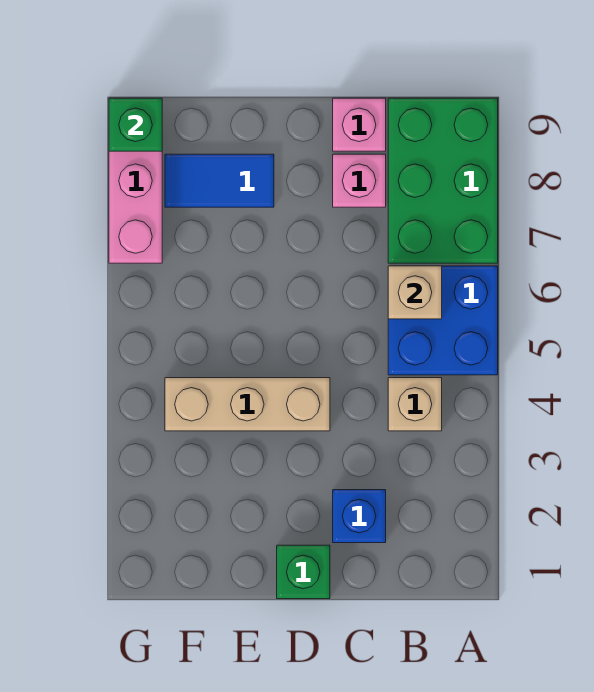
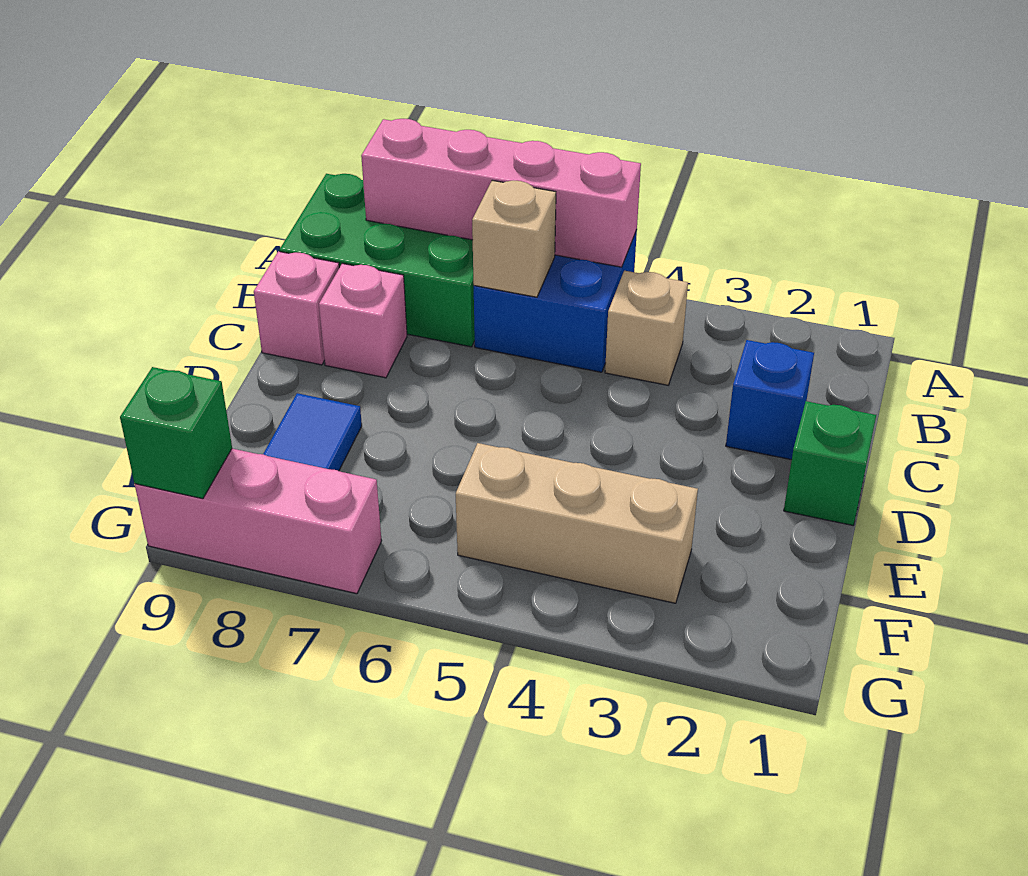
none -> pink brick A5:A8 level 2
tan brick D4:F4 level 1 -> tan brick F3:F5 level 1

